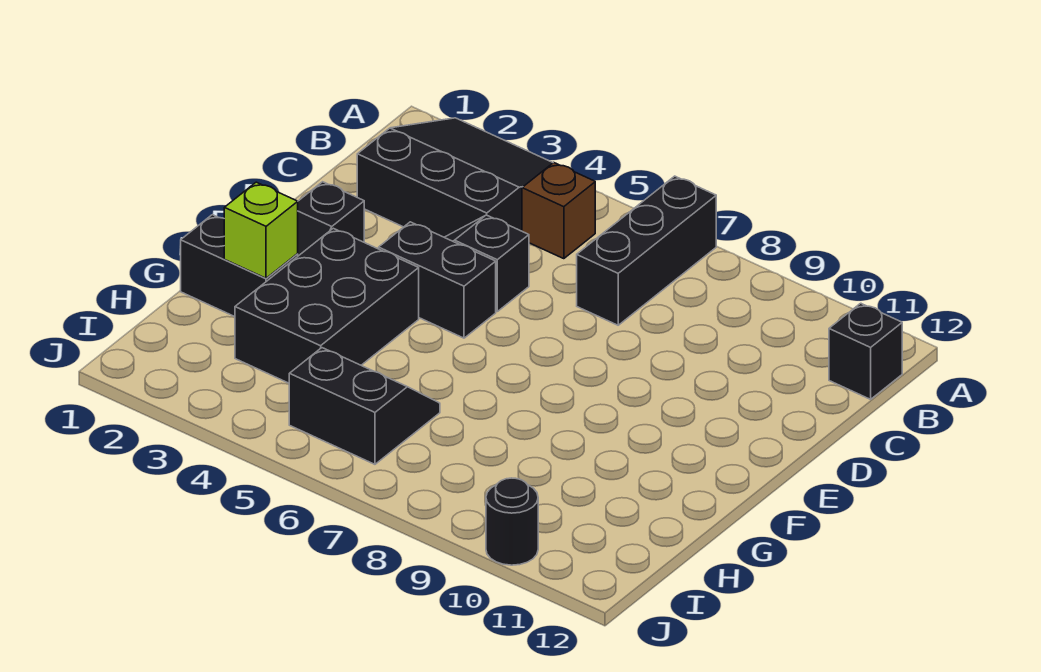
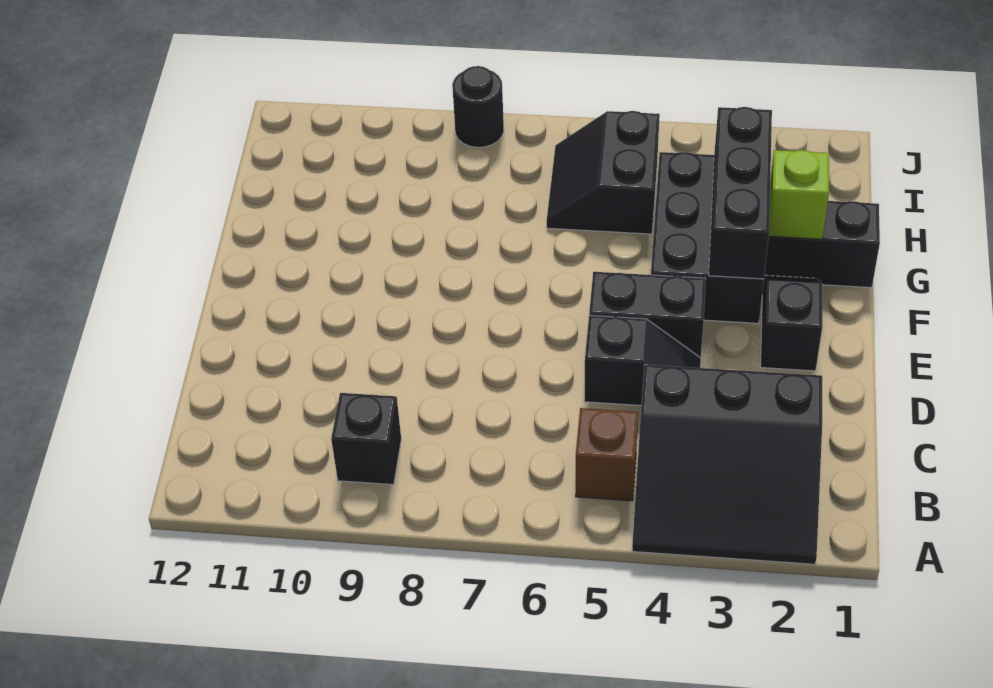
black brick A7:C7 level 1 -> black brick F3:H3 level 2
black brick B12 level 1 -> black brick B9 level 1
black slope H5:I6 level 1 top I -> black slope H5:I6 level 1 top 5
black round brick J10 level 1 -> black round brick J8 level 1

